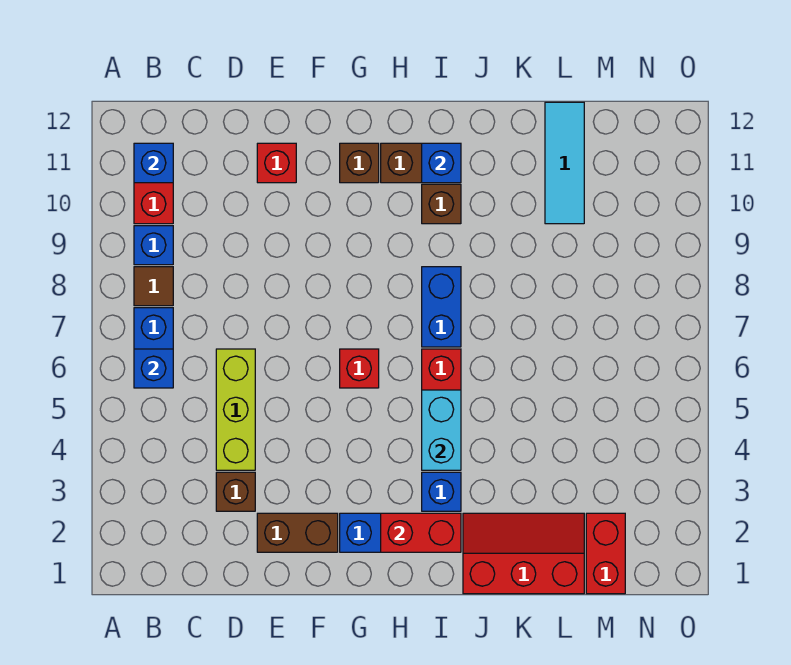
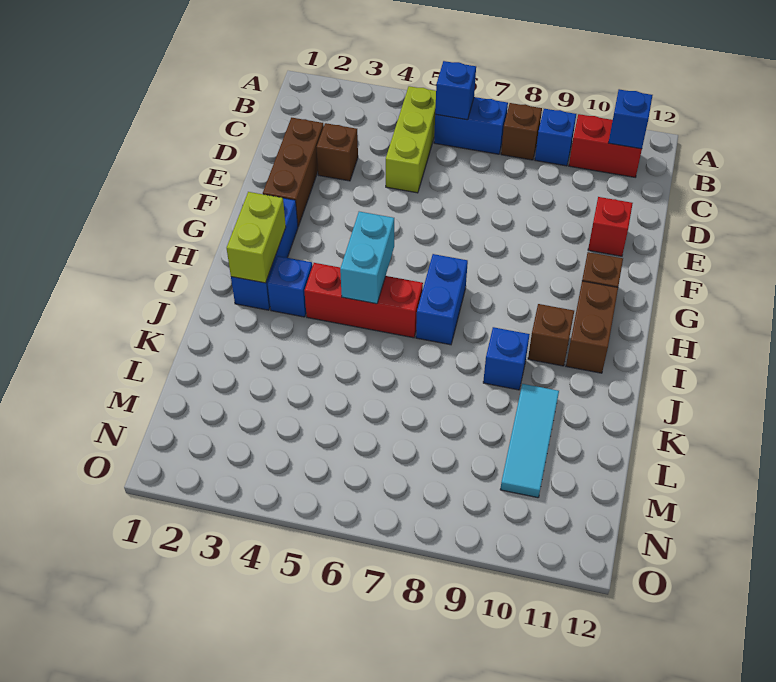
brown tile B8 level 1 -> brown brick B8 level 1
lime brick D4:D6 level 1 -> lime brick B5:D5 level 1
brown brick E2:F2 level 1 -> brown brick D2:F2 level 1
red brick G6 level 1 -> none
red brick H2:I2 level 2 -> lime brick H2:I2 level 2
cyan brick I4:I5 level 2 -> cyan brick H5:I5 level 2
blue brick I7:I8 level 1 -> blue brick H7:I7 level 1
blue brick I11 level 2 -> blue brick J9 level 1
red slope J1:L2 level 1 top 1 -> none
cyan tile L10:L12 level 1 -> cyan tile K10:M10 level 1
red brick M1:M2 level 1 -> none

